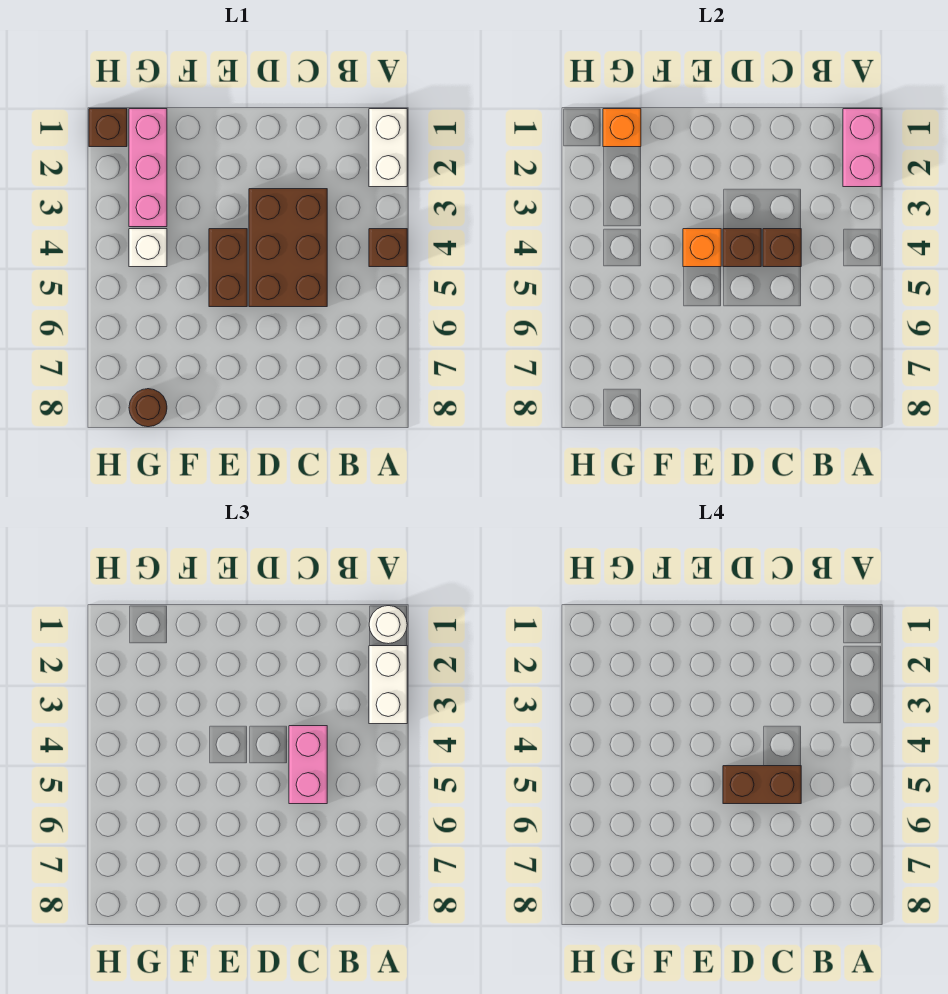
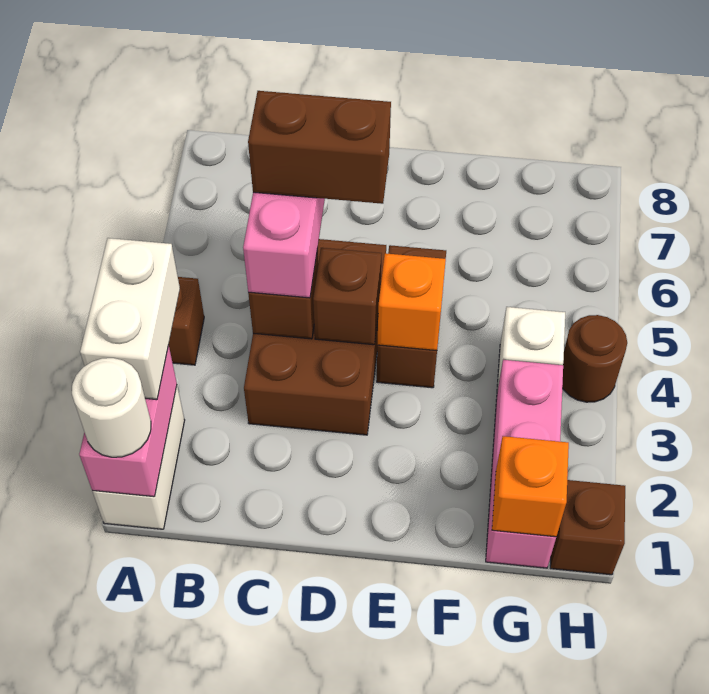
brown round brick G8 level 1 -> brown round brick H4 level 1

